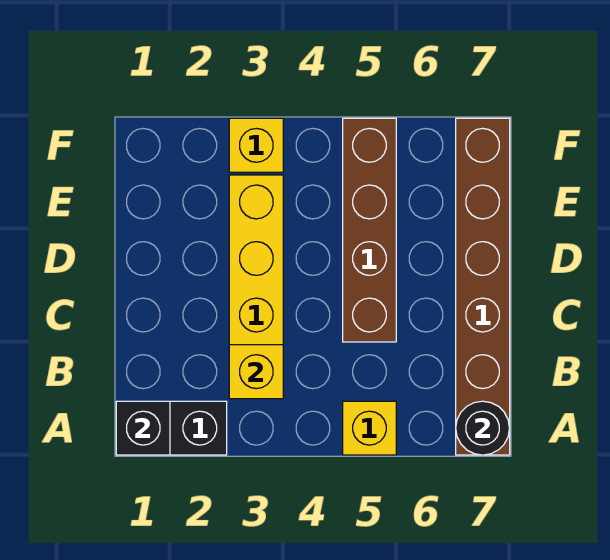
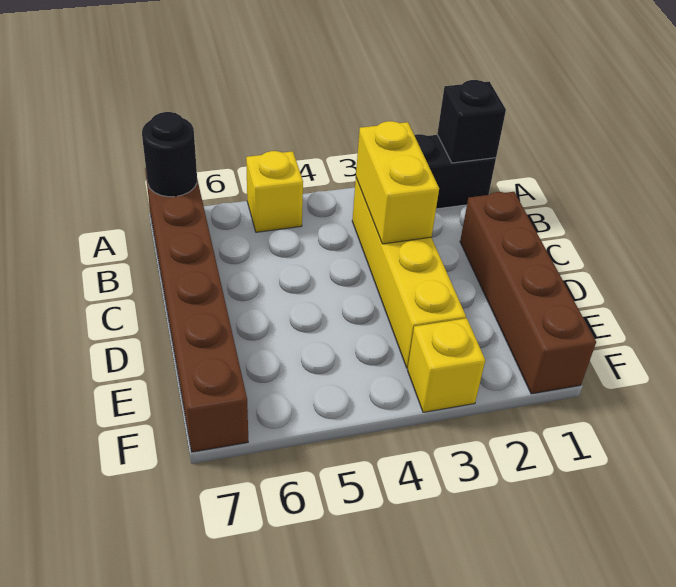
yellow brick B3 level 2 -> yellow brick B3:C3 level 2
brown brick C5:F5 level 1 -> brown brick C1:F1 level 1

